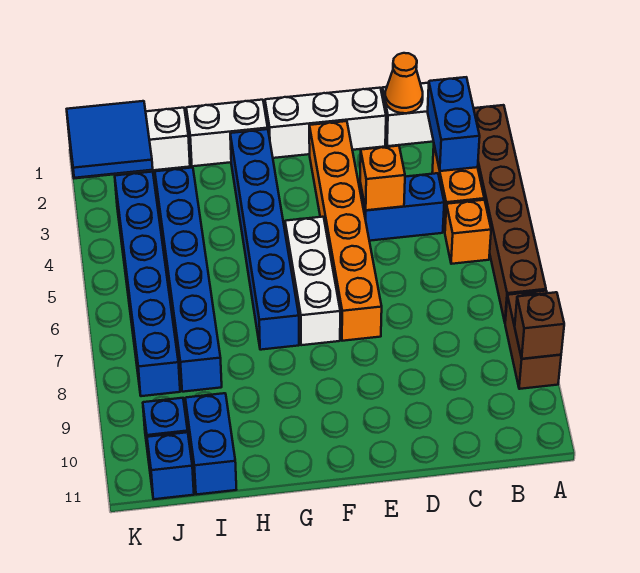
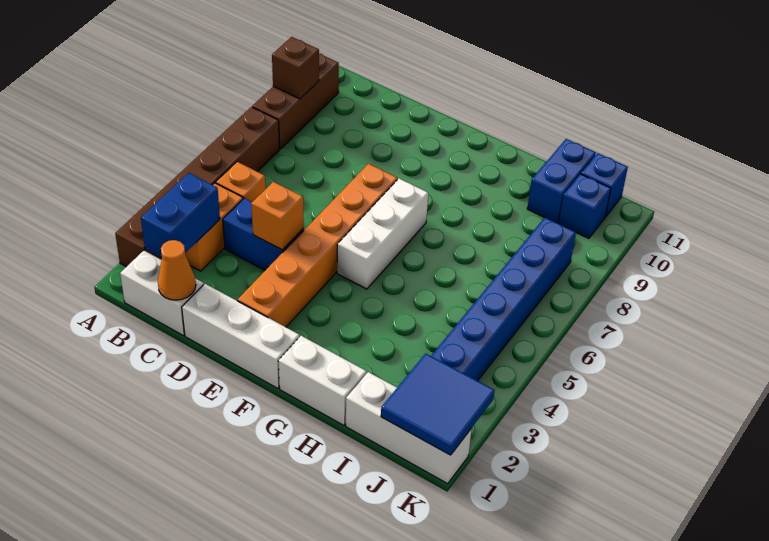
brown brick A8:A9 level 1 -> brown brick A8:A10 level 1
blue brick G2:G7 level 1 -> none
blue brick I3:I8 level 1 -> none

